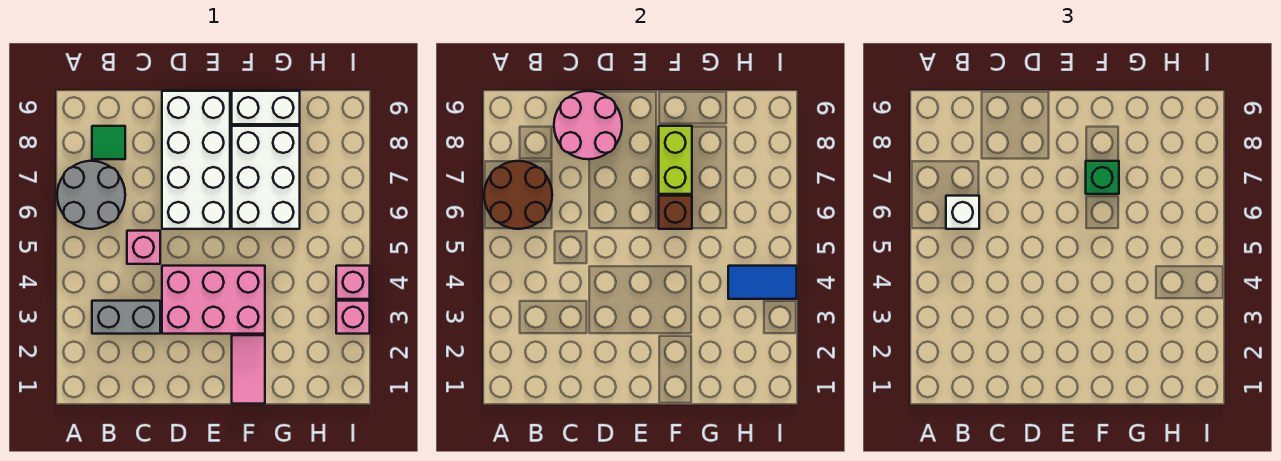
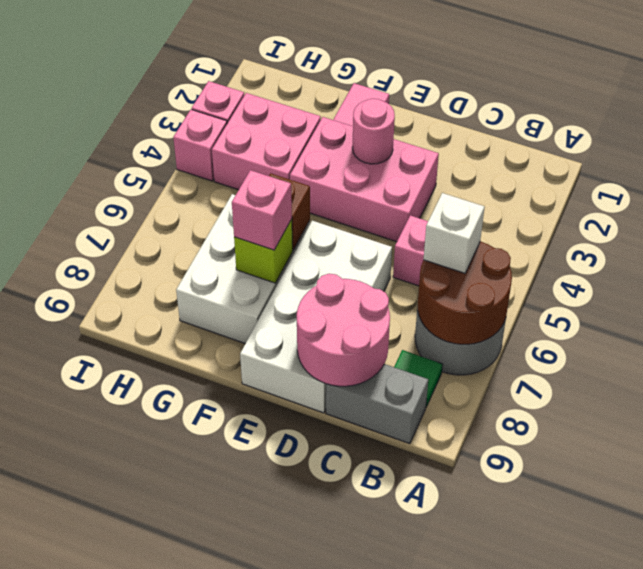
grey brick B3:C3 level 1 -> grey brick B9:C9 level 1
none -> pink round brick E3 level 2
lime brick F7:F8 level 2 -> lime brick F7 level 2
green brick F7 level 3 -> pink brick F7 level 3
white brick F9:G9 level 1 -> none
none -> pink brick G3:H4 level 1
blue tile H4:I4 level 2 -> none

